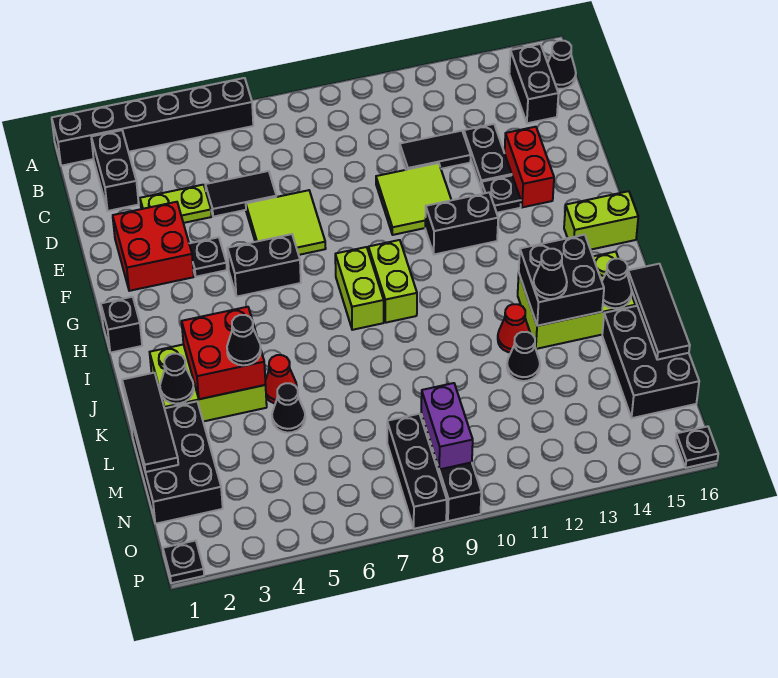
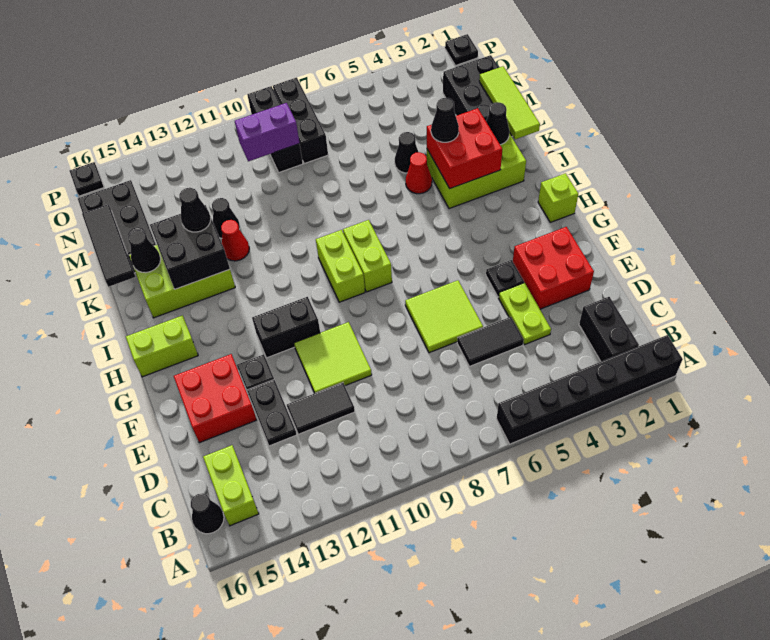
black brick B15:C15 level 1 -> lime brick B15:C15 level 1
lime plate D3:D4 level 1 -> lime plate D4:E4 level 1
red brick E14:F14 level 1 -> red brick E14:F15 level 1
black brick G5:G6 level 1 -> none
black brick H1 level 1 -> lime brick H1 level 1
black tile K1:M1 level 2 -> lime tile K1:M1 level 2
purple brick N9:O9 level 2 -> purple brick N9:N10 level 2

